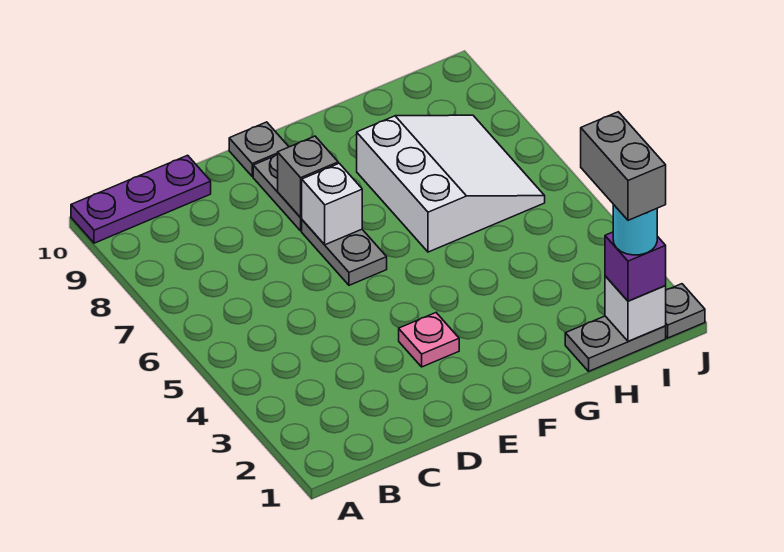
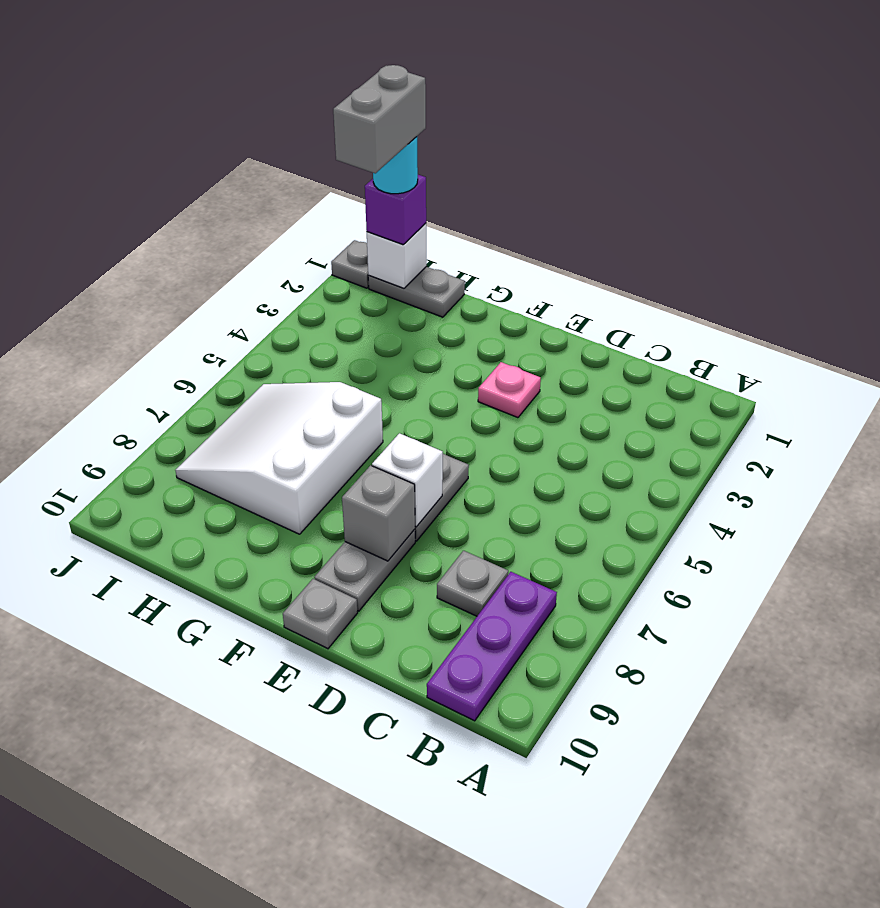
purple plate A10:C10 level 1 -> purple plate B8:B10 level 1
none -> grey plate C8 level 1

